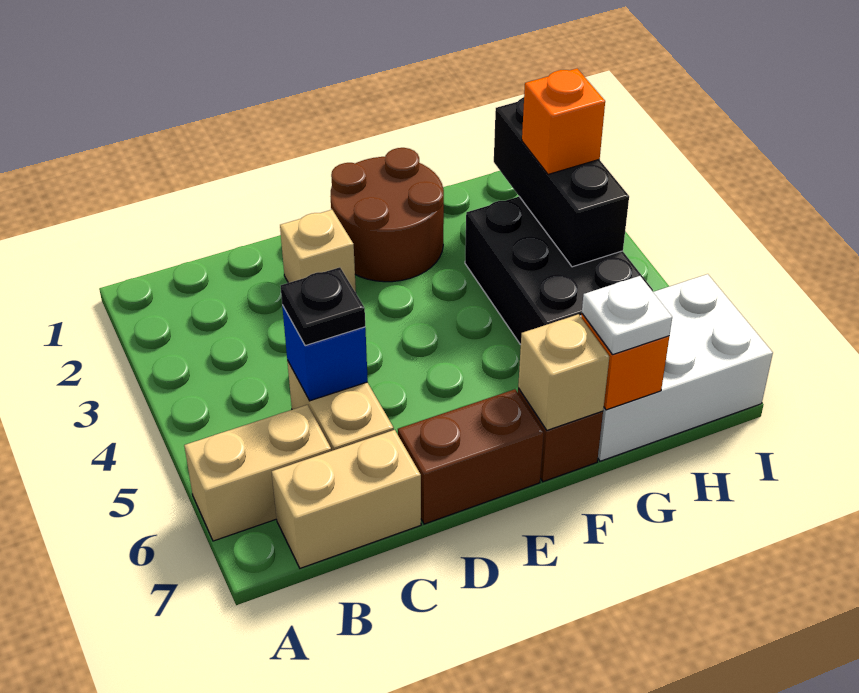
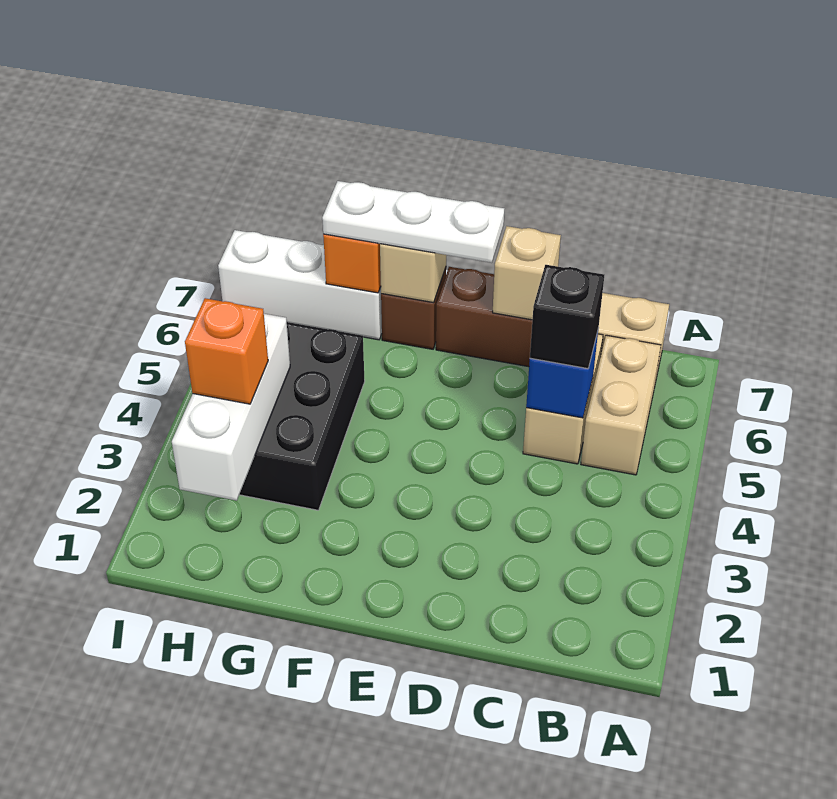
tan brick A6:B6 level 1 -> tan brick B5:B6 level 1
black plate C5 level 3 -> black brick C5 level 3
tan brick D2 level 1 -> tan brick D7 level 2
brown round brick E1:F2 level 1 -> none
white brick G6:I7 level 1 -> white brick G7:I7 level 1
white plate G7 level 3 -> white plate E7:G7 level 3
black brick H2:H4 level 2 -> white brick H2:H4 level 2

